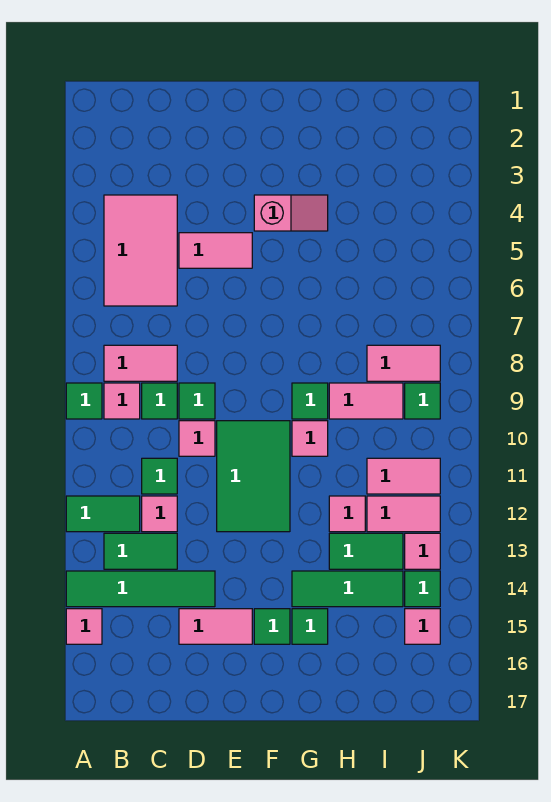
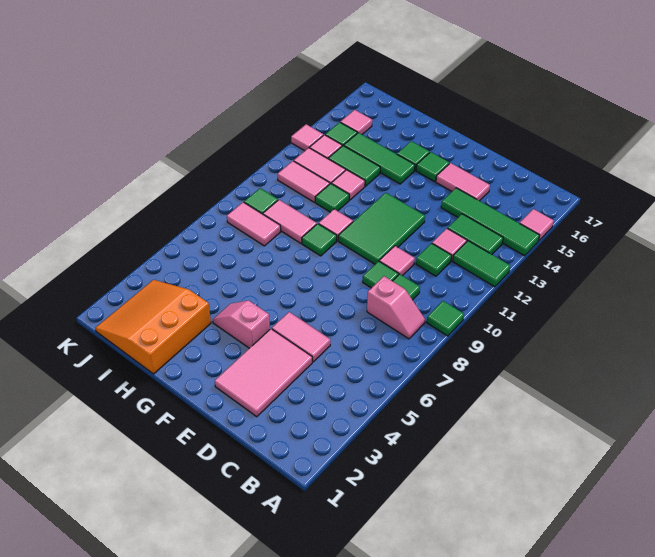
pink tile B4:C6 level 1 -> pink tile D2:E4 level 1
pink tile B8:C8 level 1 -> pink slope B8:C8 level 1 top C
pink tile B9 level 1 -> pink tile K13 level 1
none -> orange slope H1:J3 level 1 top H
none -> green tile H11 level 1

